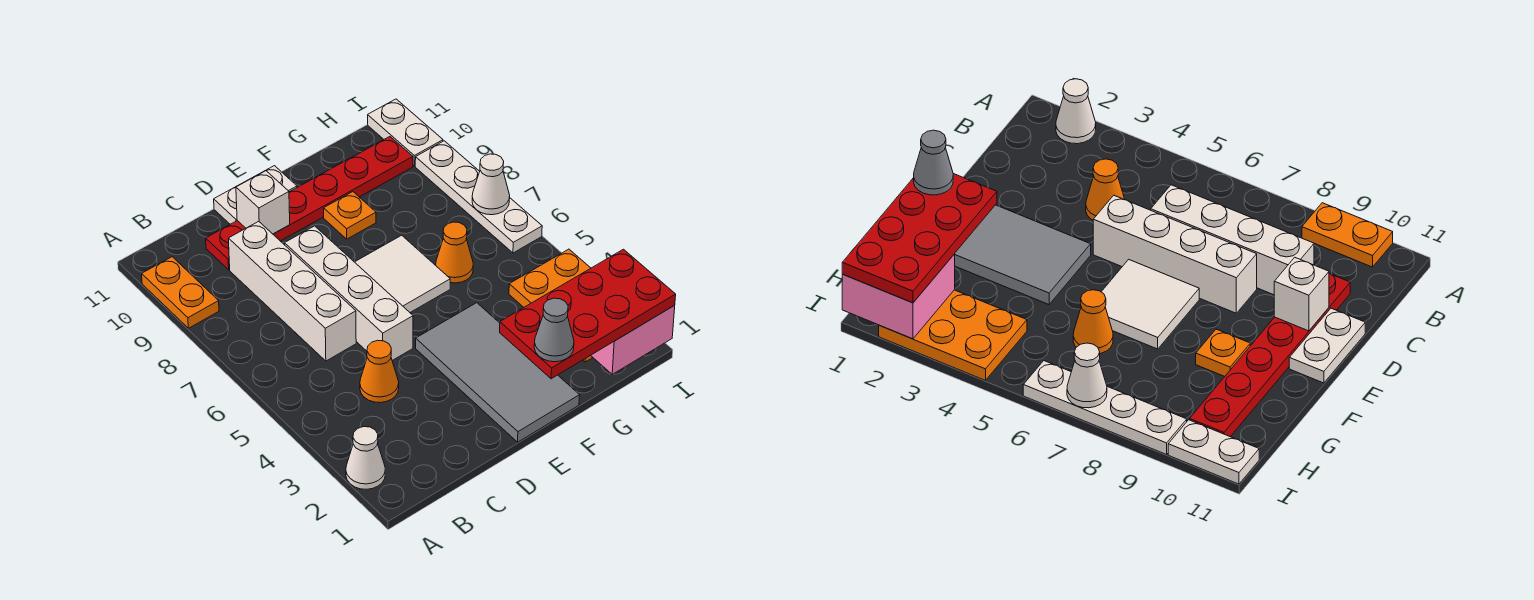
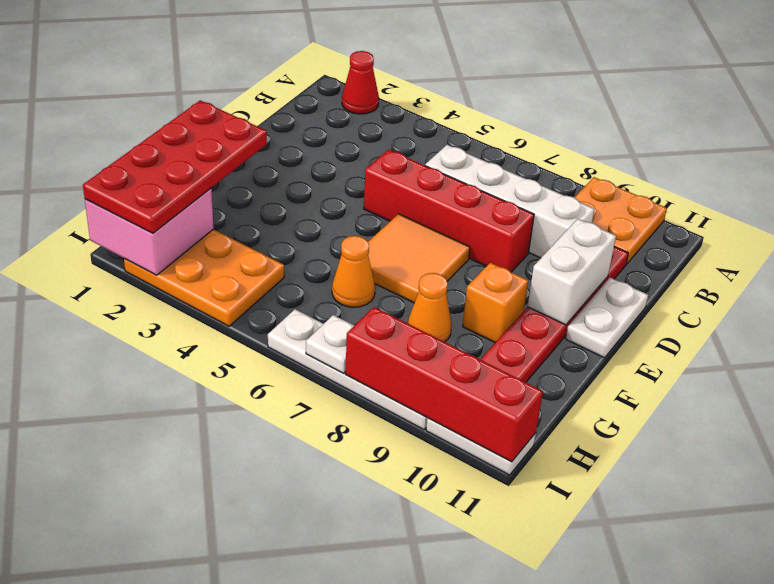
white cone A2 level 1 -> red cone A2 level 1
orange plate A9:A10 level 1 -> orange plate A9:B10 level 1
orange cone C4 level 1 -> orange cone G8 level 1
white brick D5:D8 level 1 -> red brick D5:D8 level 1
white brick D10 level 2 -> white brick D10:E10 level 2
grey tile E1:F4 level 1 -> none
white tile E6:F7 level 1 -> orange tile E6:F7 level 1
grey cone F1 level 4 -> none
orange plate F9 level 1 -> orange brick F9 level 1
white cone I7 level 2 -> white plate I7 level 2
none -> red brick I8:I11 level 2

